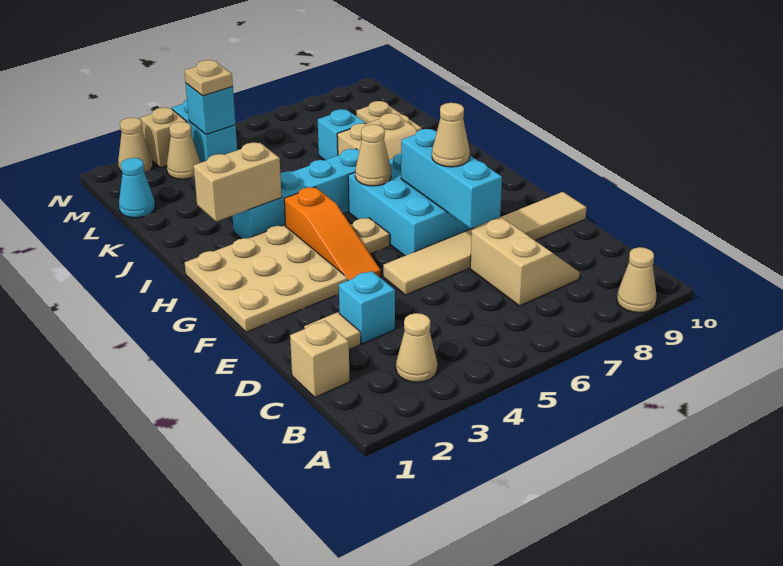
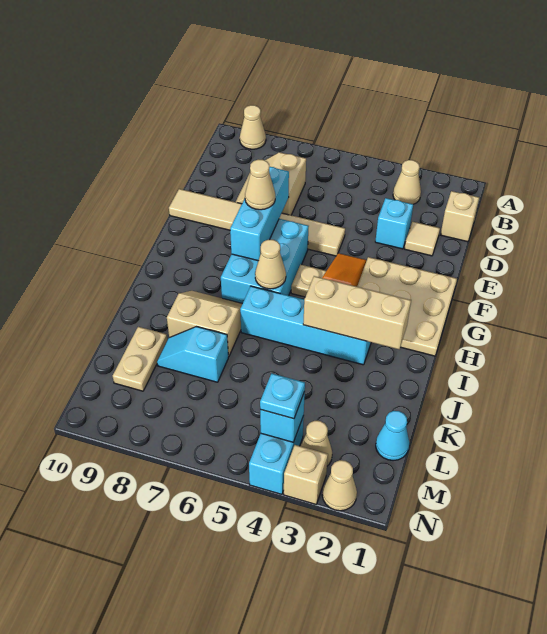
tan brick I2:I3 level 2 -> tan brick I2:I4 level 2
tan plate M4 level 3 -> cyan plate M4 level 3

